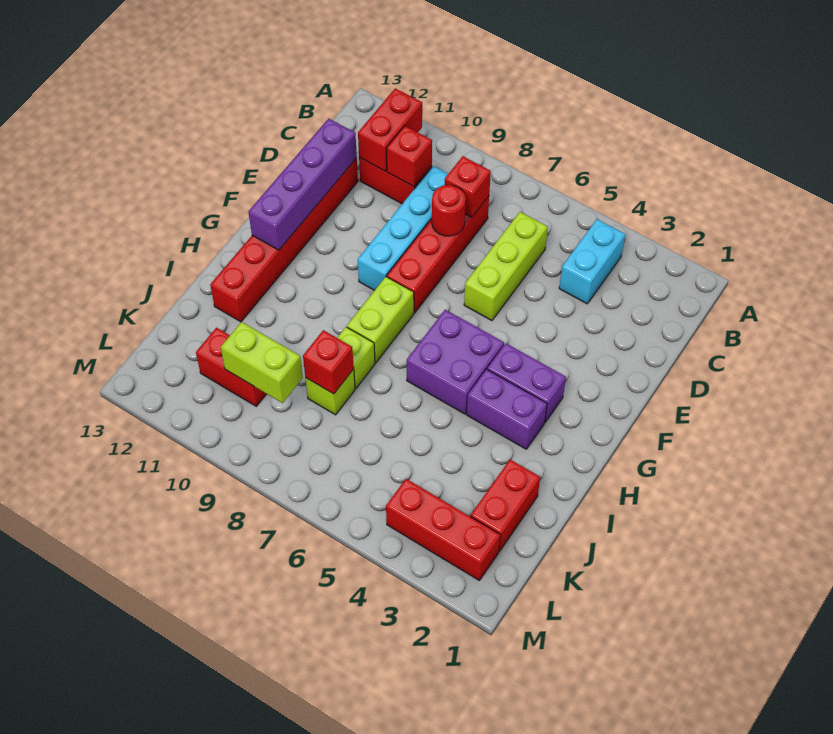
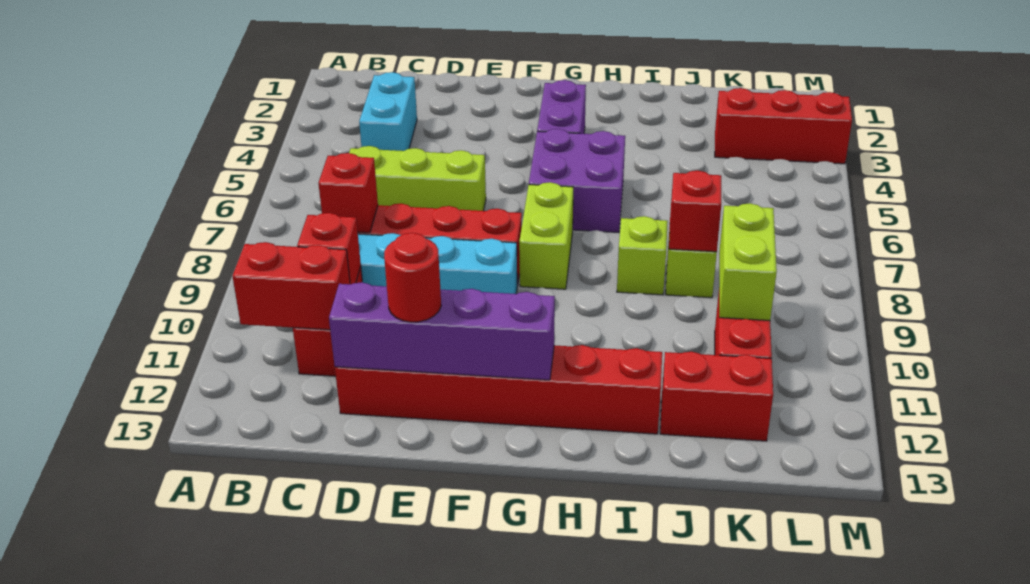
cyan brick B4:C4 level 1 -> cyan brick C3:C4 level 1
red round brick D8 level 2 -> red round brick E12 level 3
lime brick G8:H8 level 1 -> lime brick G7:G8 level 1
purple brick H3:H4 level 1 -> none
red brick J2:K2 level 1 -> red brick J12:K12 level 1
red brick L2:L4 level 1 -> red brick K3:M3 level 1

